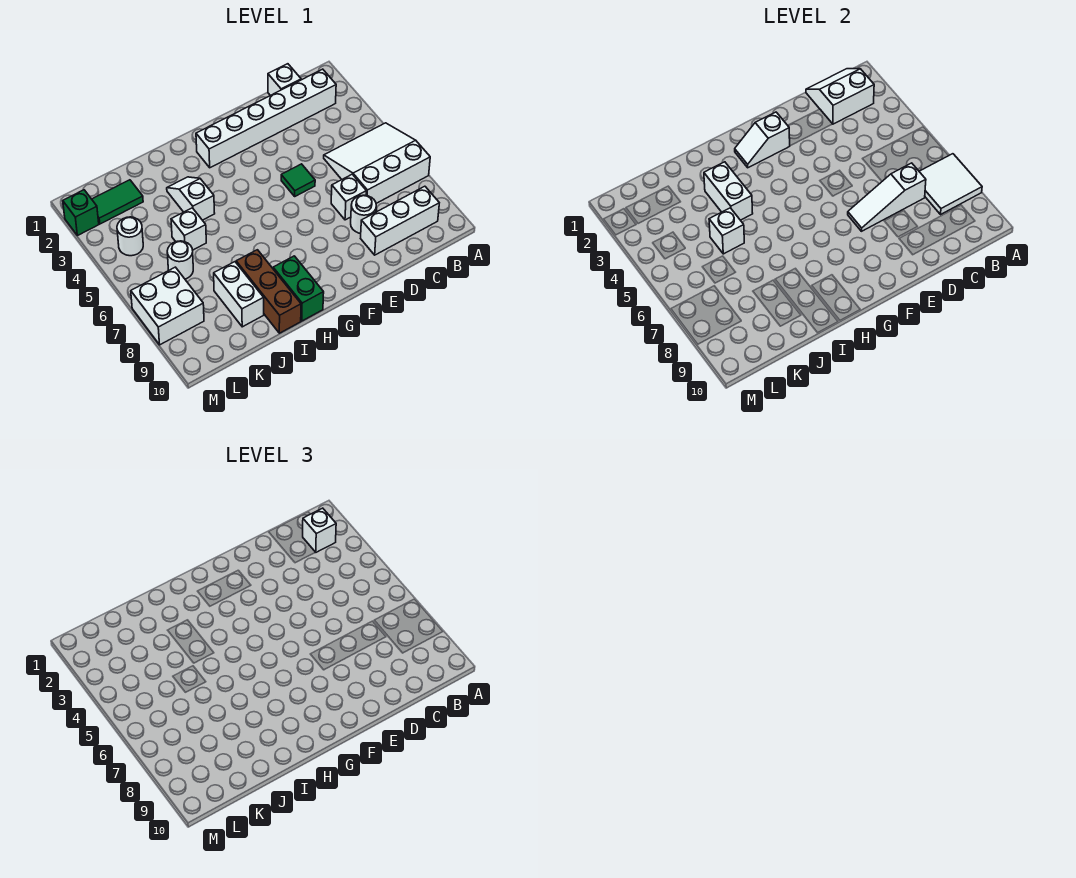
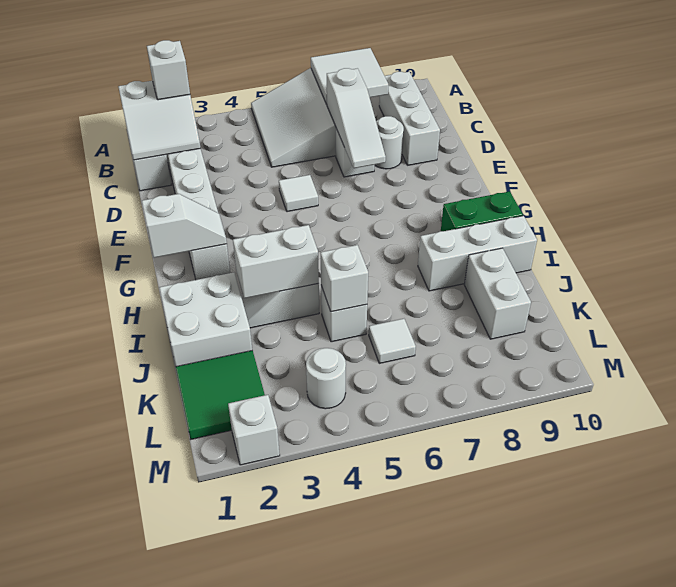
white slope B1:C2 level 2 top 2 -> white slope B1:C2 level 2 top B
green tile E5 level 1 -> white tile E5 level 1
white slope F2:G2 level 2 top F -> white slope G1:G2 level 2 top 1
brown brick I8:I10 level 1 -> white brick I8:I10 level 1
white brick J8:J9 level 1 -> white brick J9:K9 level 1
green tile K2:L2 level 1 -> green tile K1:L2 level 1
white round brick K6 level 1 -> white tile K6 level 1
white brick L7:M8 level 1 -> white brick I1:J2 level 1
green brick M2 level 1 -> white brick M2 level 1

